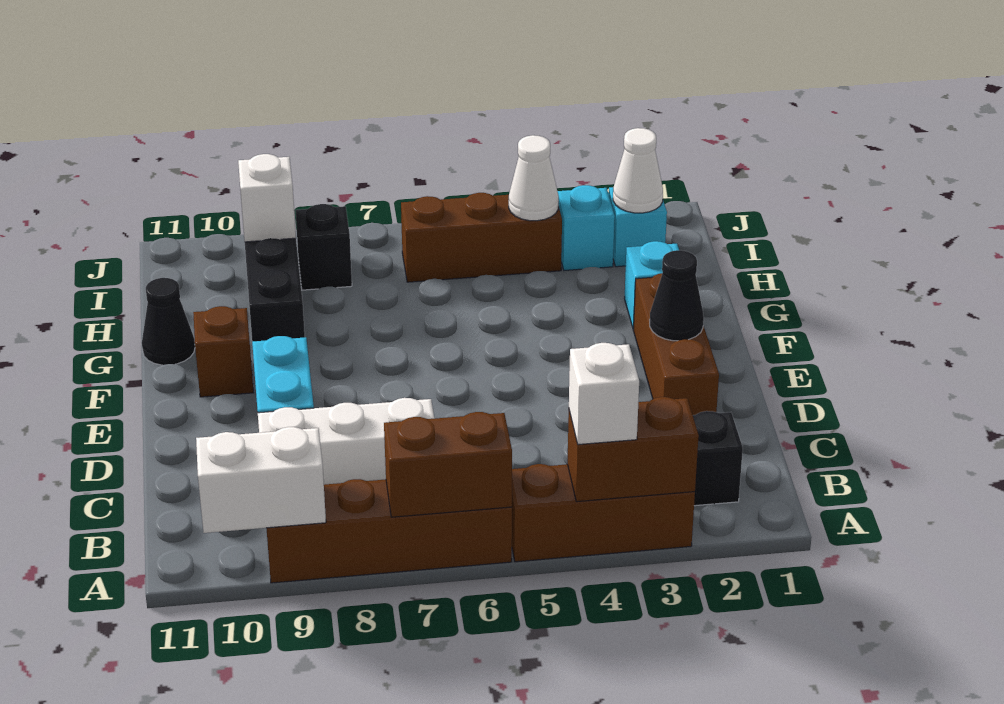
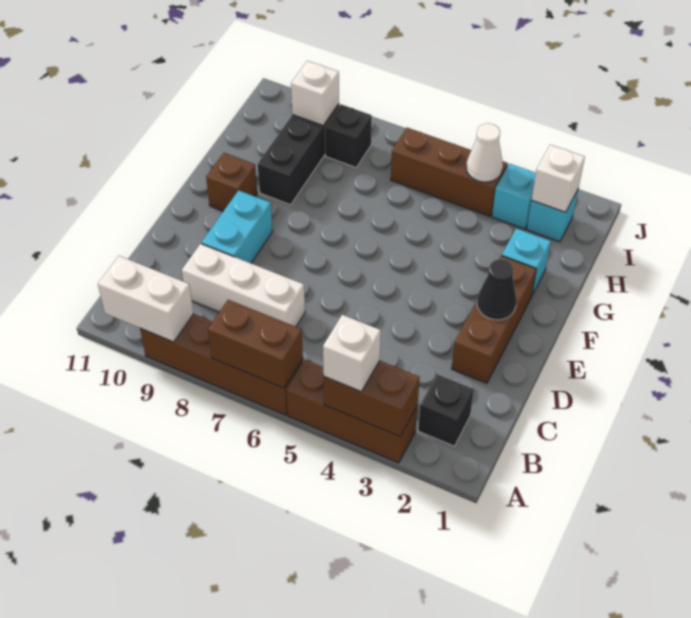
black cone G11 level 1 -> none
white cone I2 level 2 -> white brick I2 level 2

